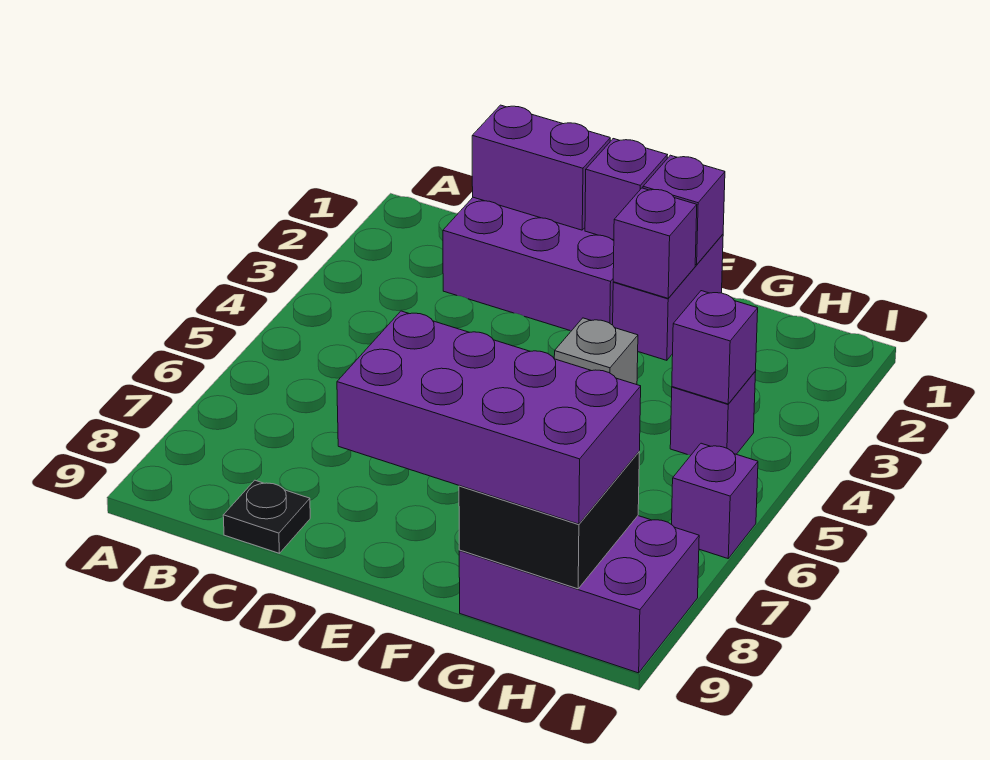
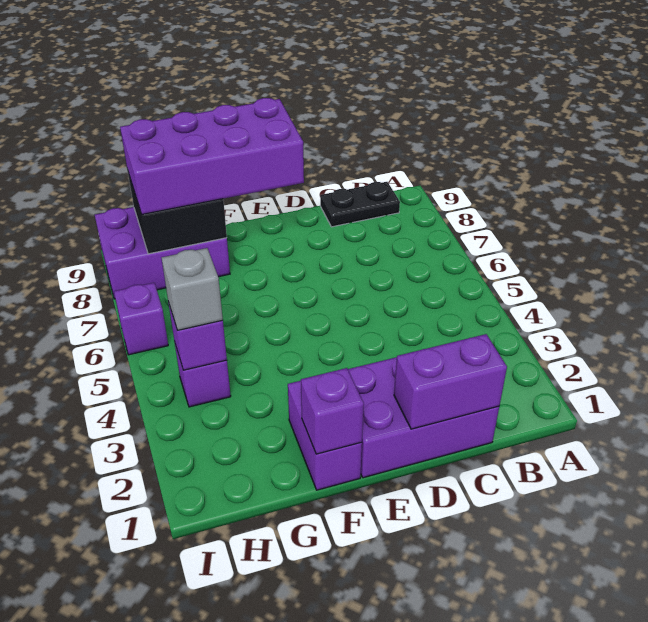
black plate C9 level 1 -> black plate B9:C9 level 1
purple brick E1 level 2 -> none
purple brick F2 level 2 -> none
grey brick F4 level 1 -> grey brick H4 level 3

